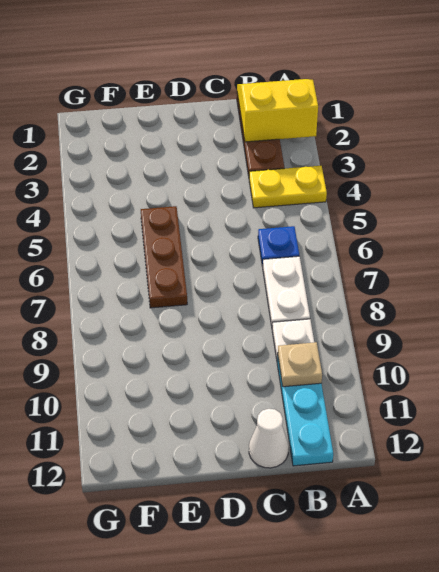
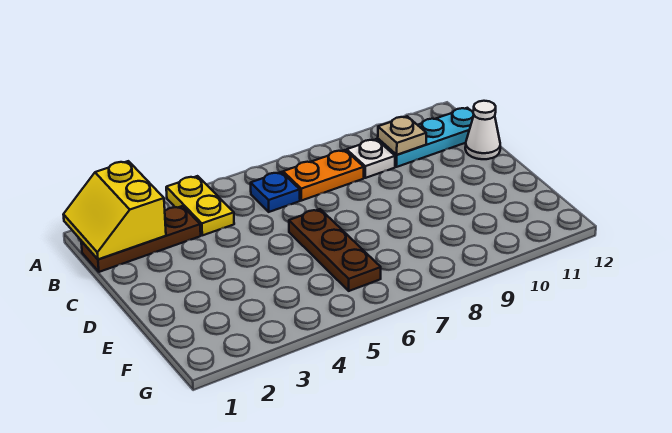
white plate B7:B8 level 1 -> orange plate B7:B8 level 1
brown plate E5:E7 level 1 -> brown plate D6:F6 level 1

